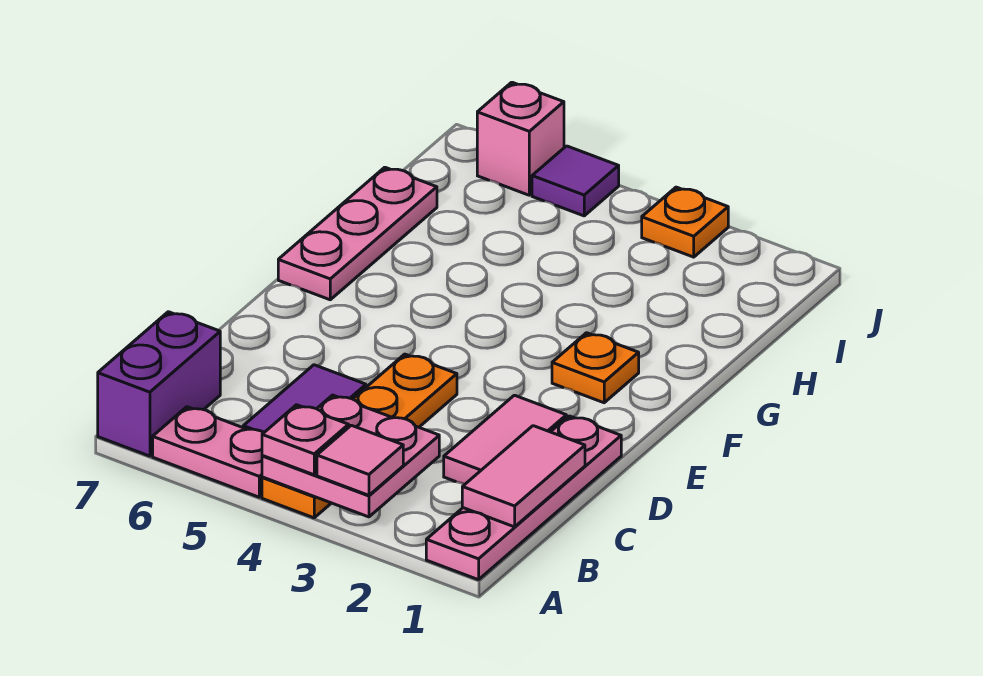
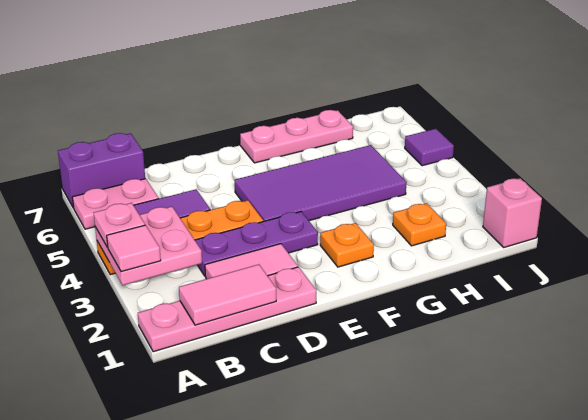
pink plate A5:A6 level 1 -> pink plate A6:B6 level 1
none -> purple plate C3:E3 level 1
none -> purple tile E4:H5 level 1
orange plate J3 level 1 -> orange plate H2 level 1
pink brick J6 level 1 -> pink brick J1 level 1

